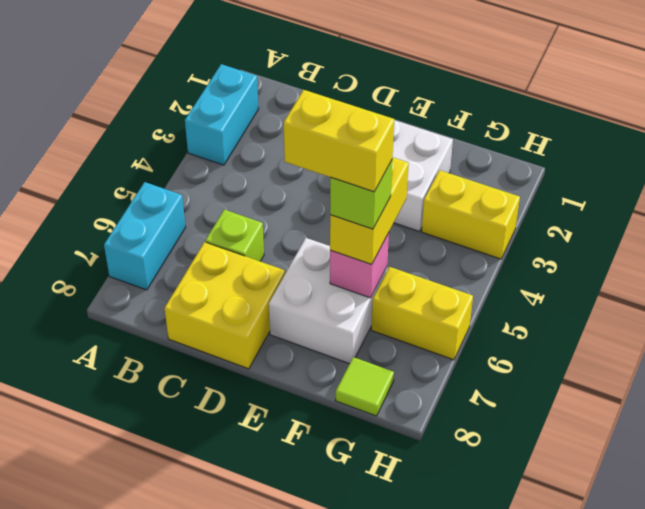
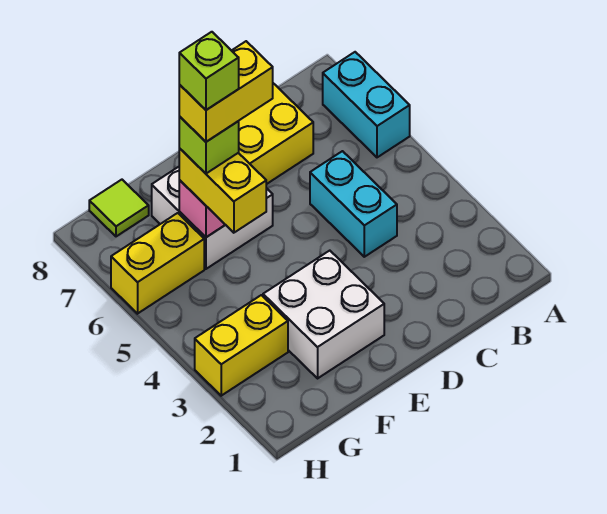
cyan brick A2:A3 level 1 -> cyan brick C4:C5 level 1
lime brick C6 level 1 -> lime brick F6 level 6

